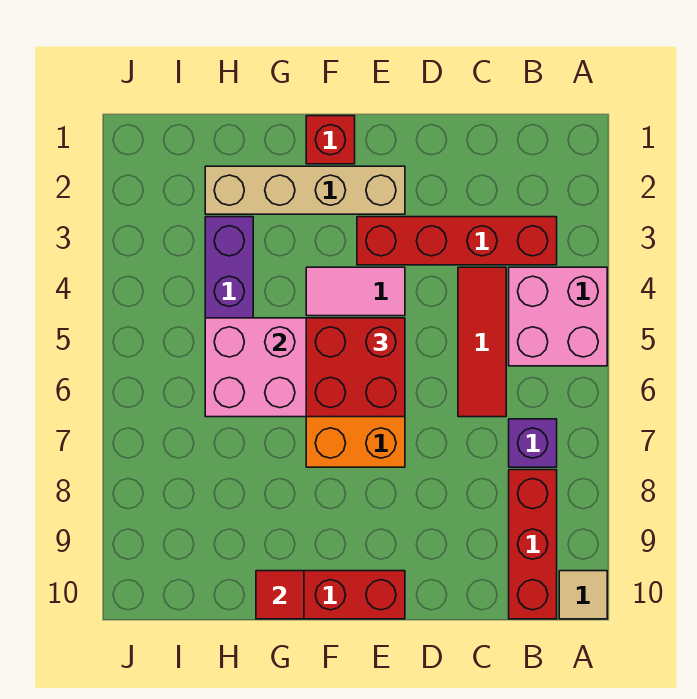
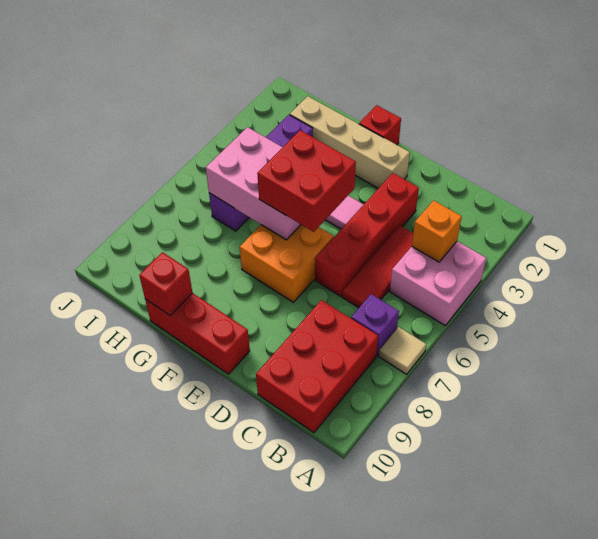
tan tile A10 level 1 -> tan tile A7 level 1
red brick B3:E3 level 1 -> red brick D3:D6 level 1
none -> orange brick B4 level 2
red brick B8:B10 level 1 -> red brick B8:C10 level 1
red tile G10 level 2 -> red brick G10 level 2

